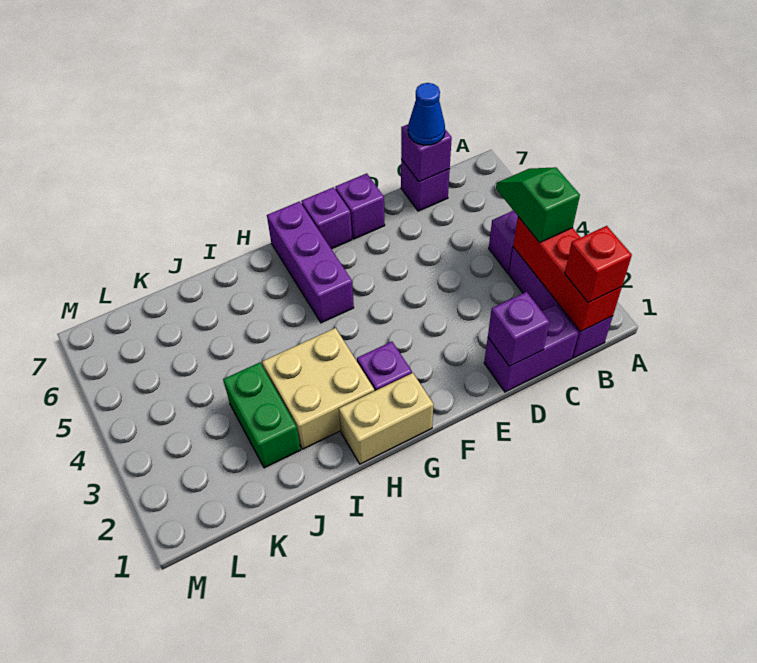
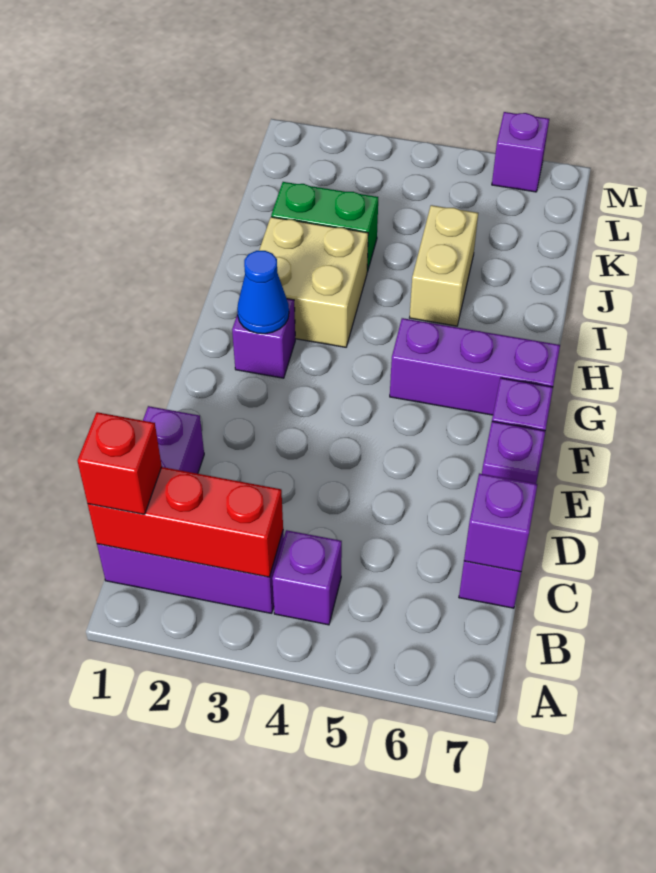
green slope B3:B4 level 3 top 3 -> none
blue cone C7 level 3 -> blue cone G2 level 2
purple brick D1 level 2 -> purple brick M6 level 1
tan brick G1:H1 level 1 -> tan brick I5:J5 level 1

